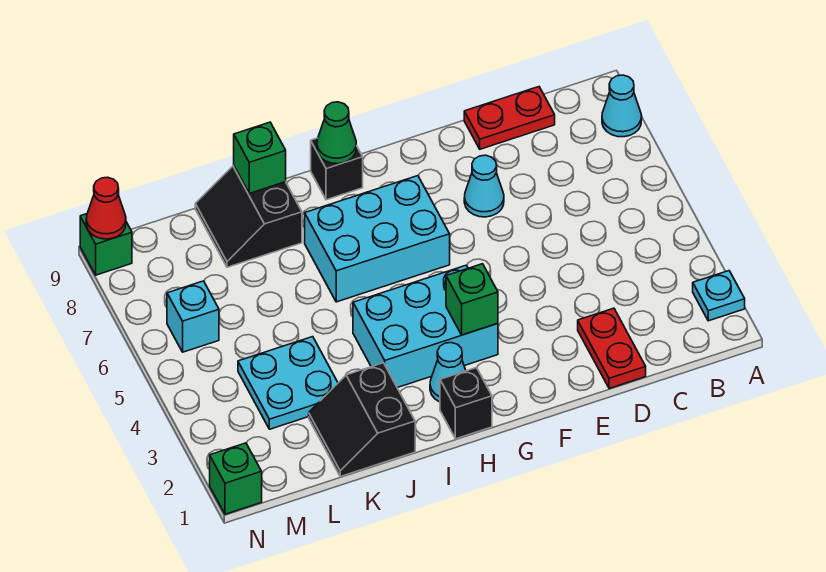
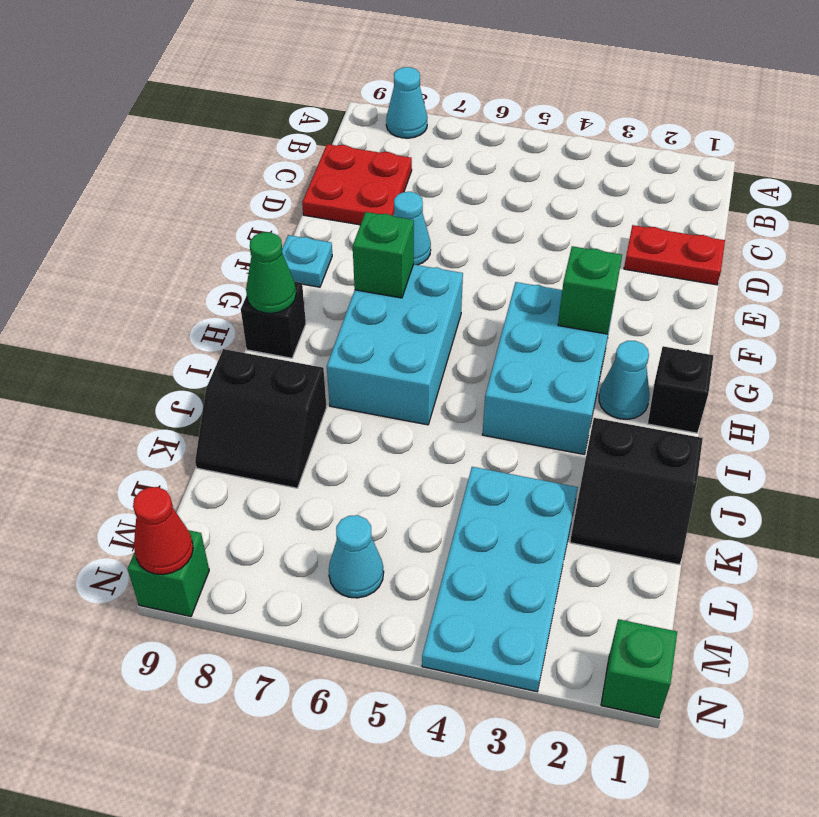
cyan plate A2 level 1 -> cyan plate F9 level 1
red plate C9:D9 level 1 -> red plate C8:D9 level 1
green brick J9 level 2 -> green brick G7 level 2
cyan plate K3:L4 level 1 -> cyan plate K3:N4 level 1
cyan brick M6 level 1 -> cyan cone M6 level 1

